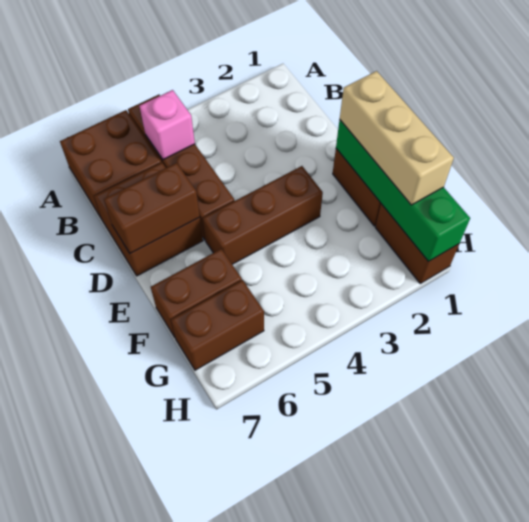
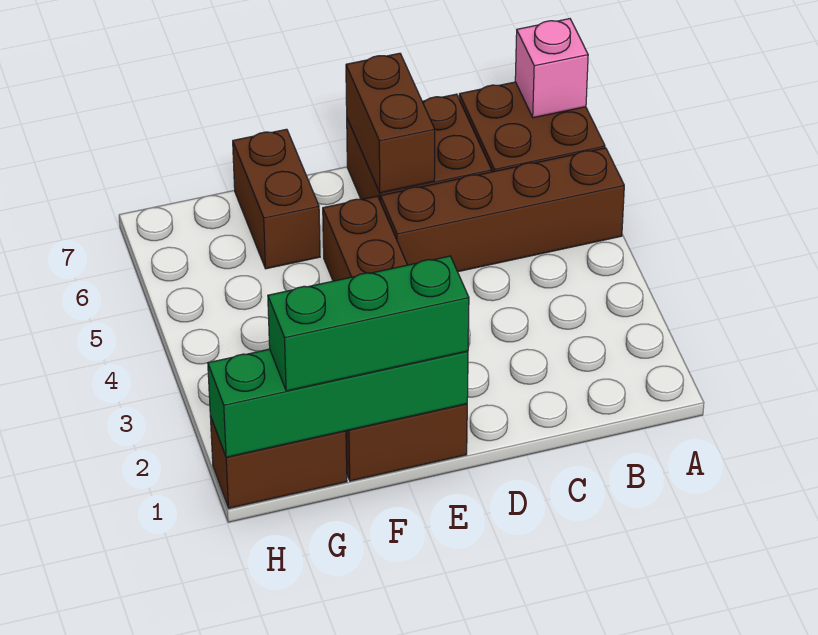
pink brick B5 level 2 -> pink brick A7 level 2
tan brick E1:G1 level 3 -> green brick E1:G1 level 3
brown brick G6:G7 level 1 -> none

